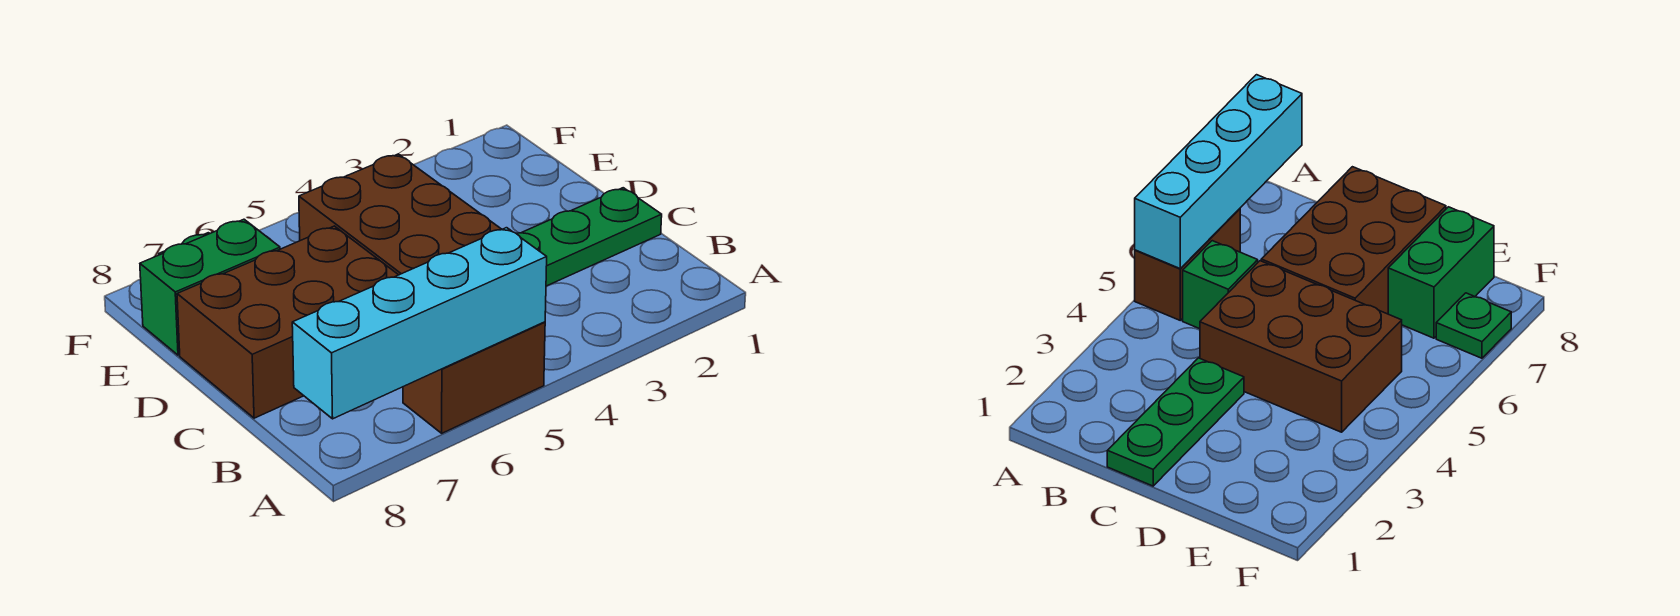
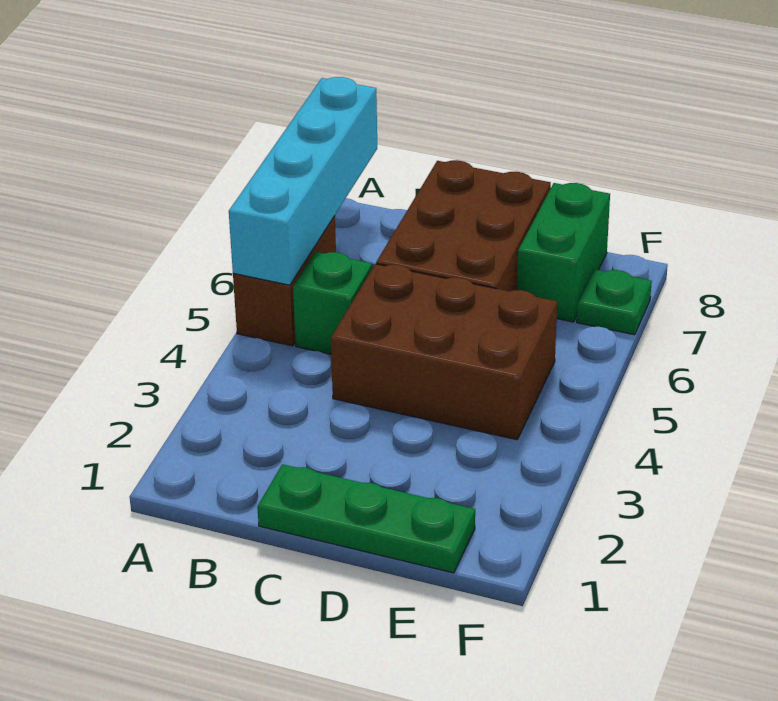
green plate C1:C3 level 1 -> green plate C1:E1 level 1

